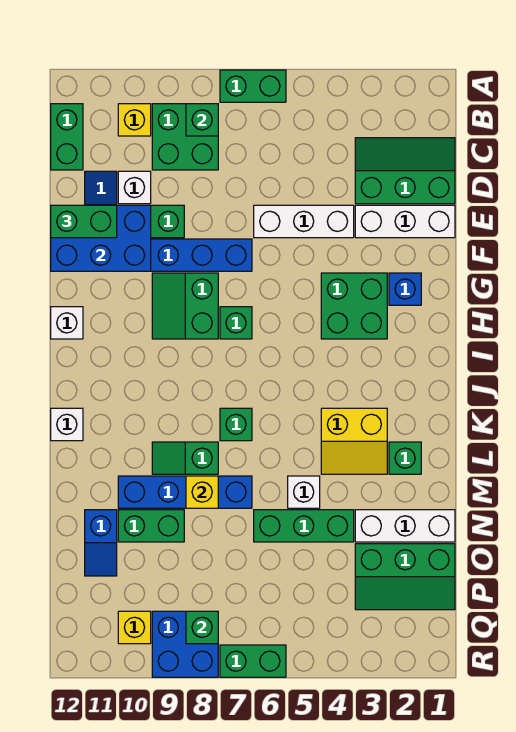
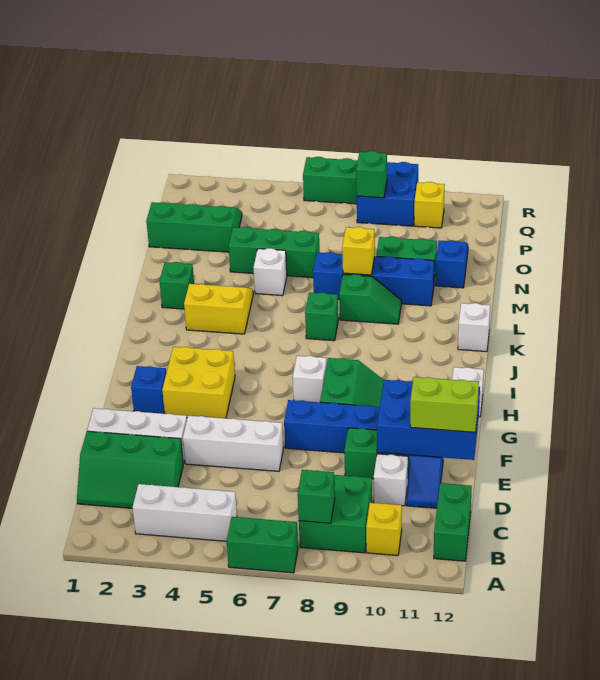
green brick E11:E12 level 3 -> lime brick E11:E12 level 3
green brick G3:H4 level 1 -> yellow brick G3:H4 level 1
green brick H7 level 1 -> white brick H7 level 1
white brick N1:N3 level 1 -> white brick B3:B5 level 1

